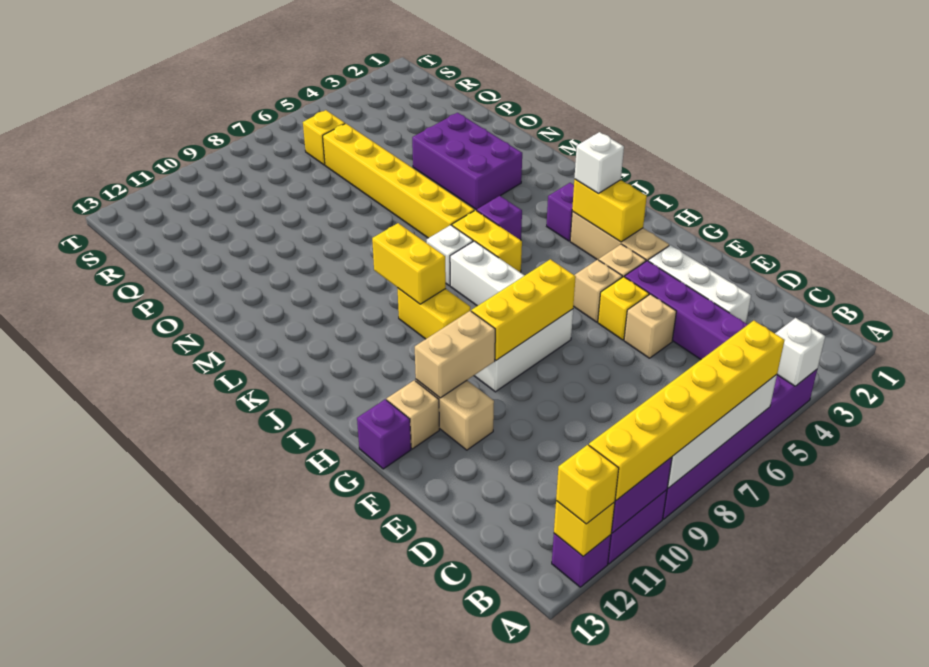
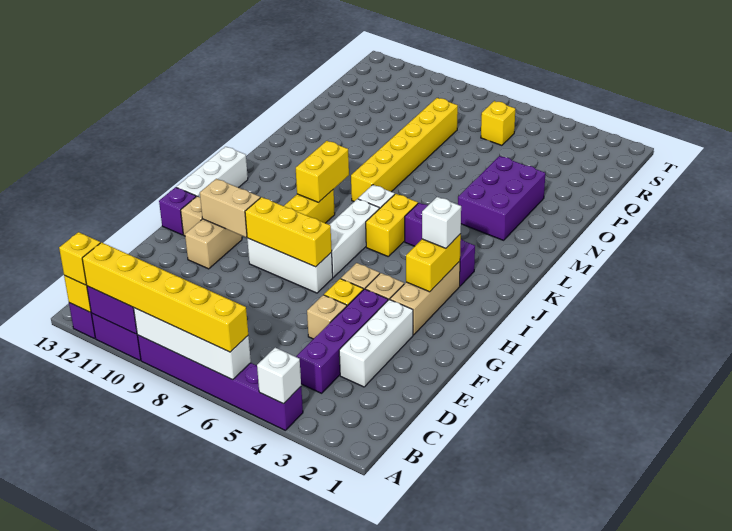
none -> white brick H13:J13 level 1
yellow brick L6:Q6 level 1 -> yellow brick L8:Q8 level 1

